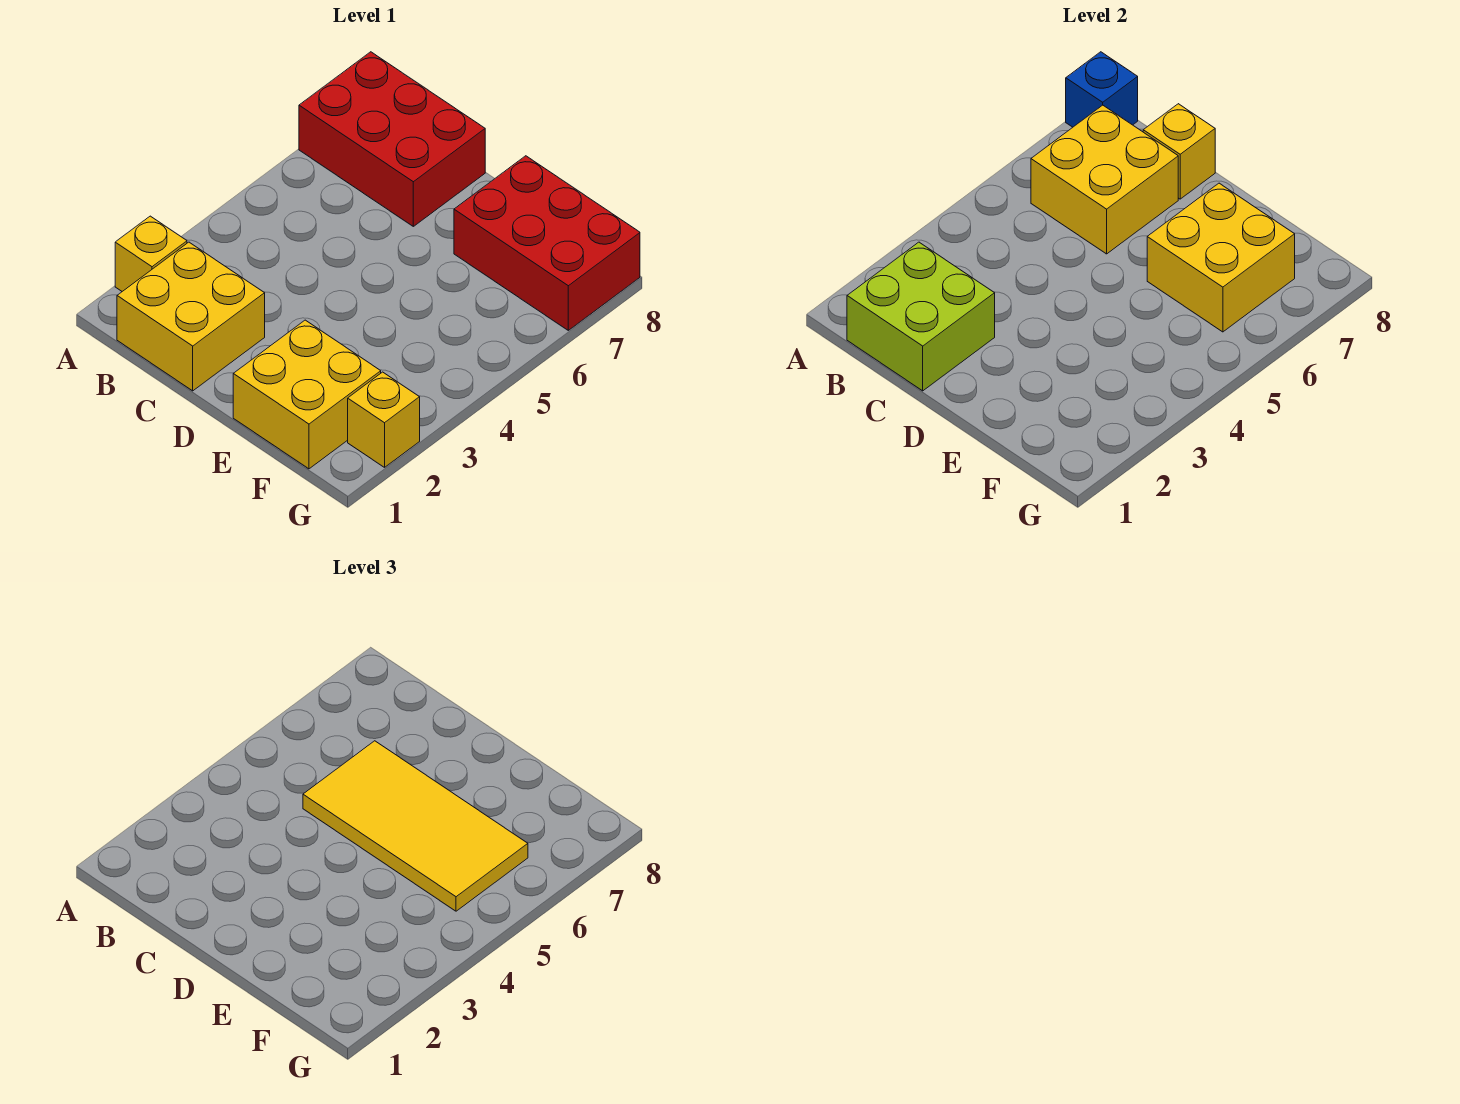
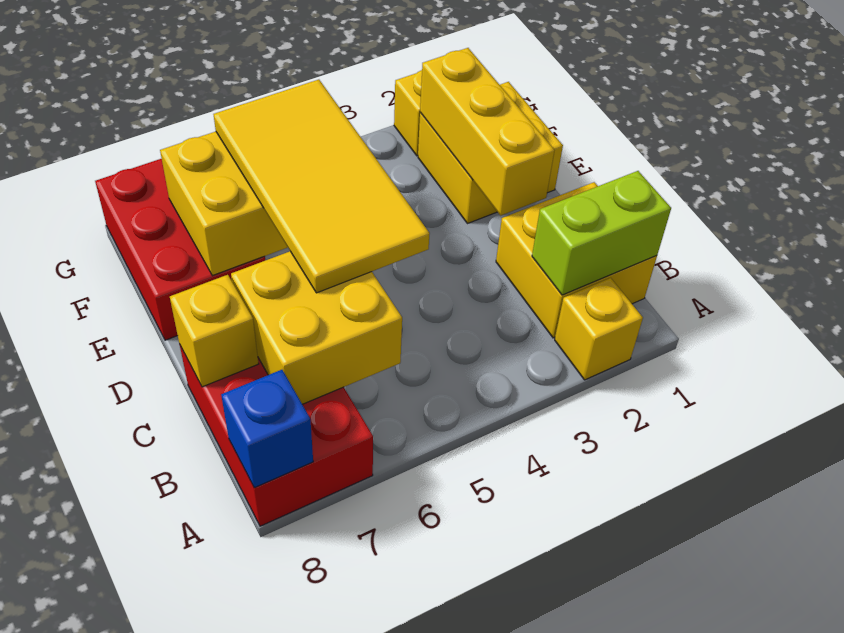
lime brick B1:C2 level 2 -> lime brick B1:B2 level 2
none -> yellow brick D2:F2 level 2

